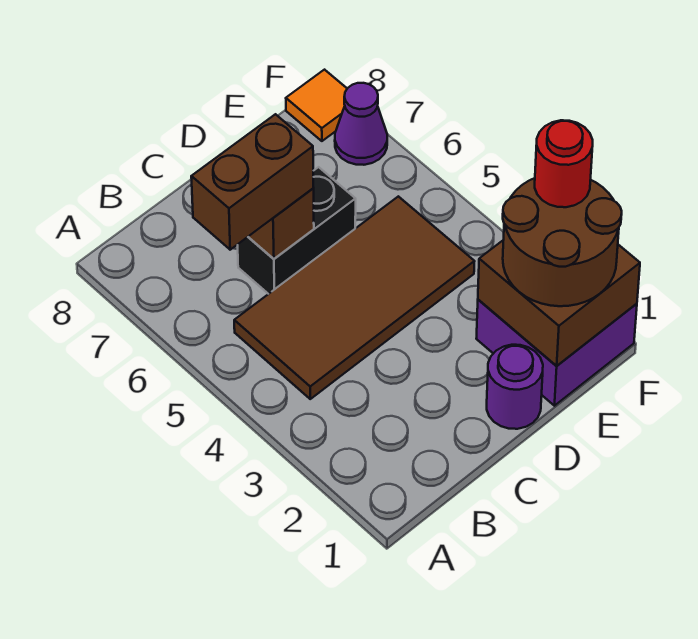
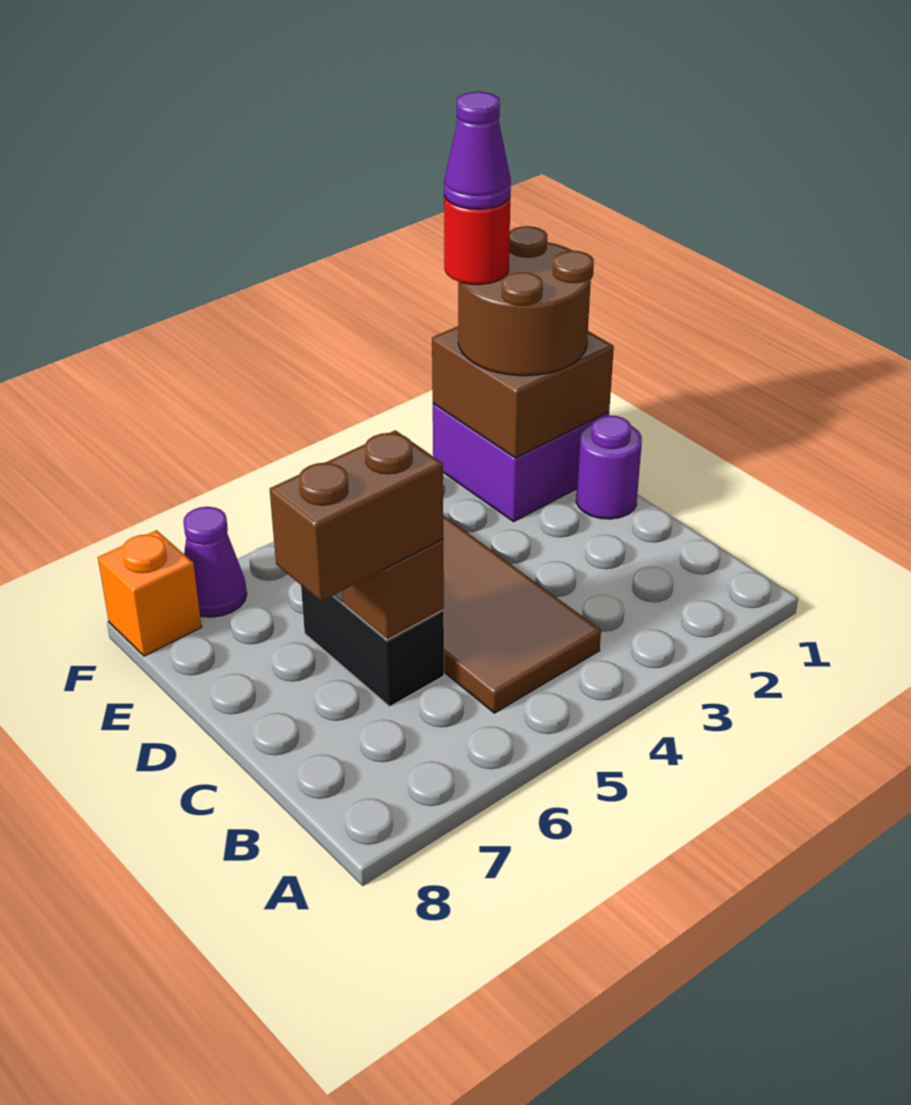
brown brick B6:C6 level 3 -> brown brick C6:C7 level 3
none -> purple cone F2 level 5
orange tile F8 level 1 -> orange brick F8 level 1

